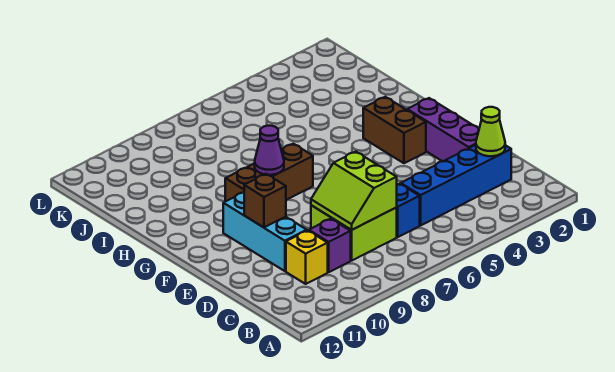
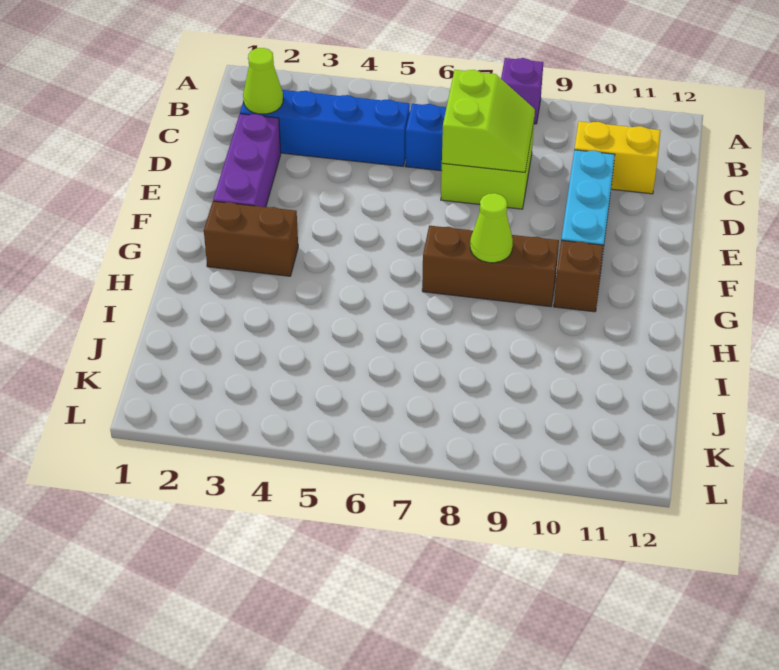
purple brick C9 level 1 -> purple brick A8 level 1
yellow brick C10 level 1 -> yellow brick C10:C11 level 1
brown brick E10 level 2 -> brown brick G10 level 1
brown brick F3:G3 level 1 -> brown brick G2:G3 level 1
purple cone G8 level 2 -> lime cone G8 level 2

